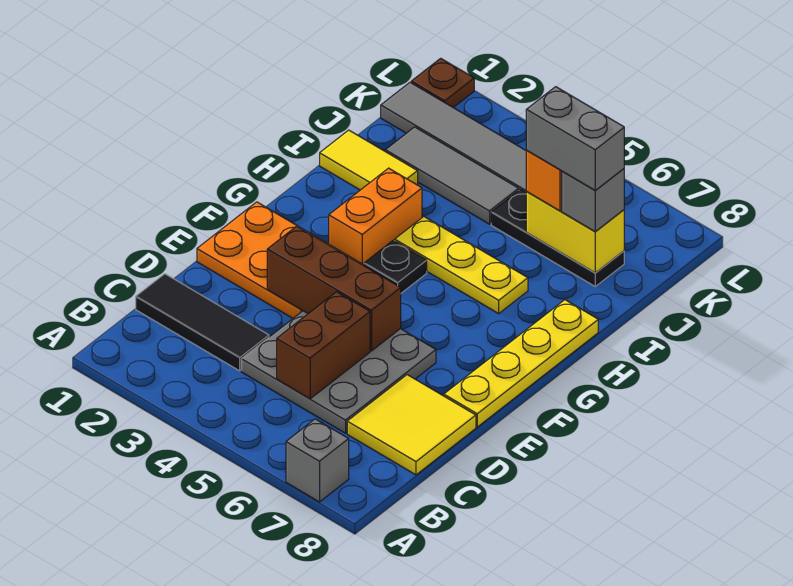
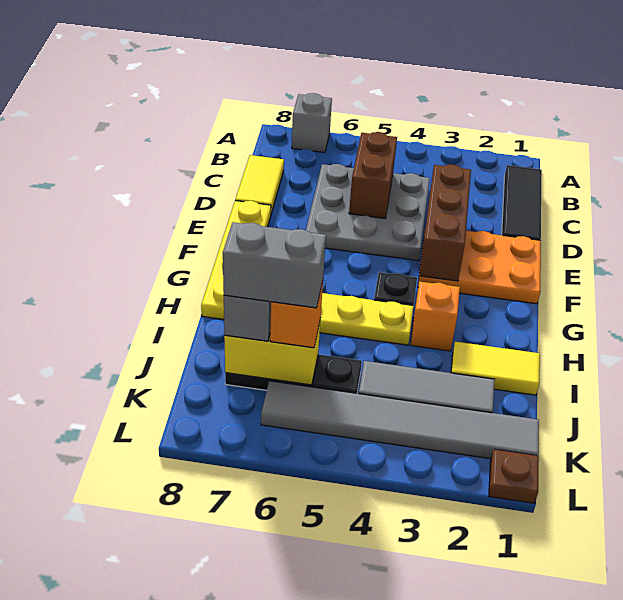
black tile C1:C3 level 1 -> black tile B1:D1 level 1
yellow tile C7:D8 level 1 -> yellow tile C8:D8 level 1
brown brick E3:E5 level 2 -> brown brick D3:F3 level 2
orange brick G3:H3 level 1 -> orange brick H3 level 1

